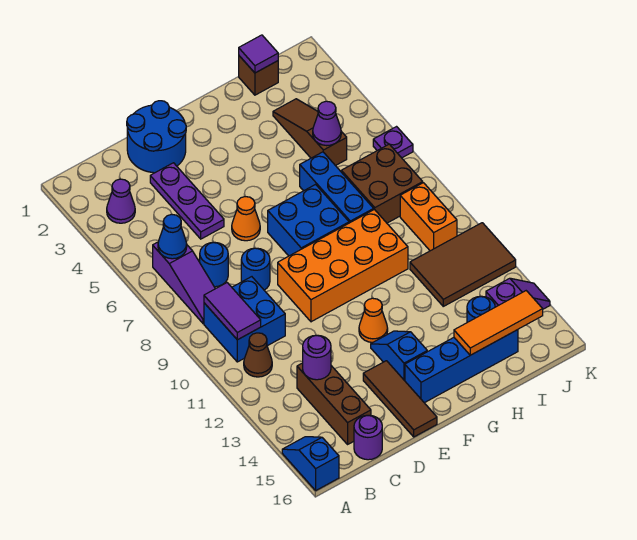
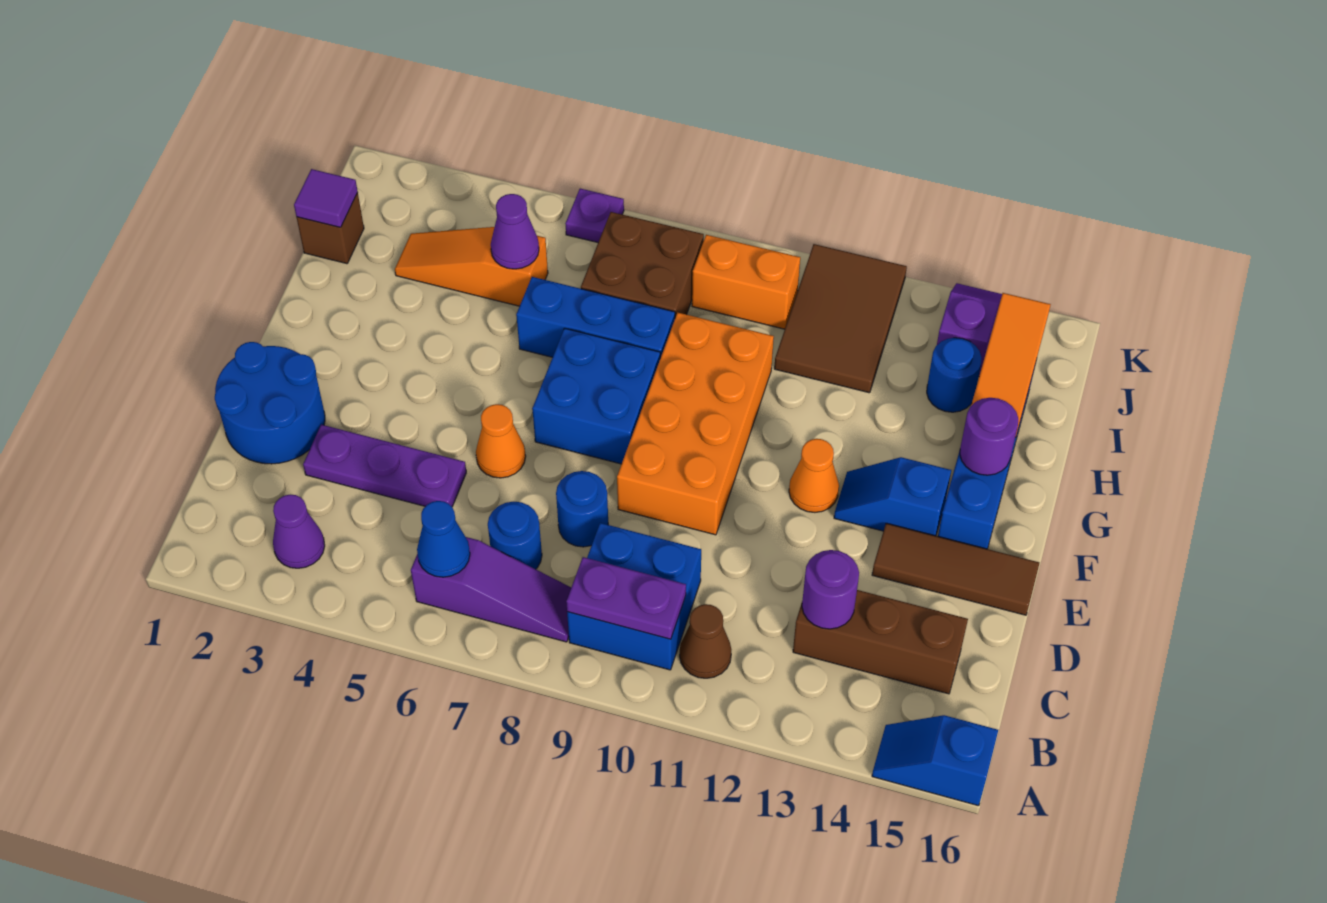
purple tile B9:B10 level 2 -> purple plate B9:B10 level 2
purple round brick C16 level 1 -> purple round brick G15 level 2
brown slope I3:I5 level 1 top 5 -> orange slope I3:I5 level 1 top 5

